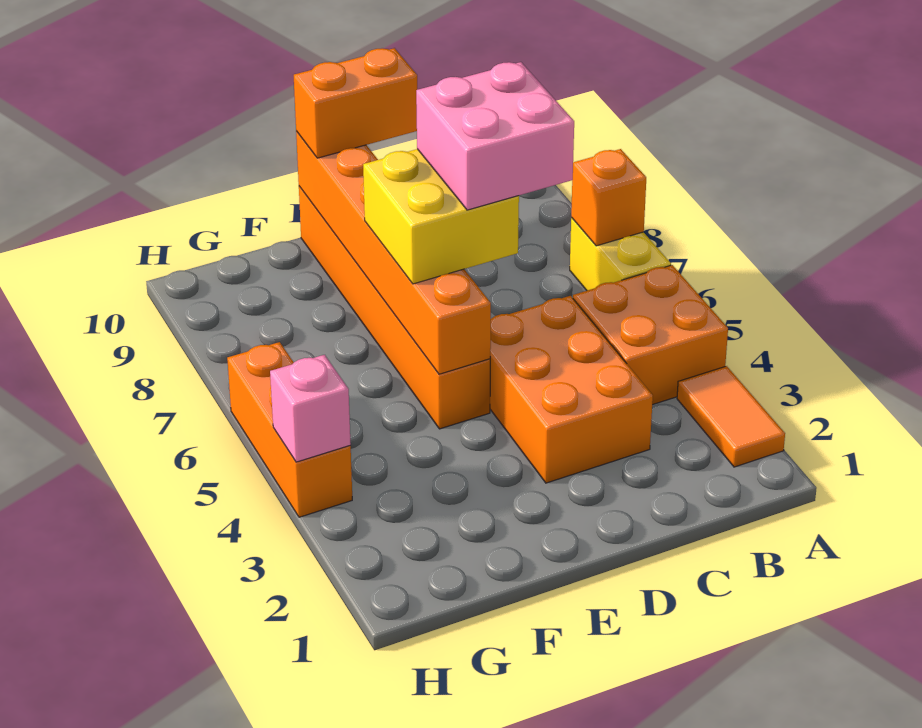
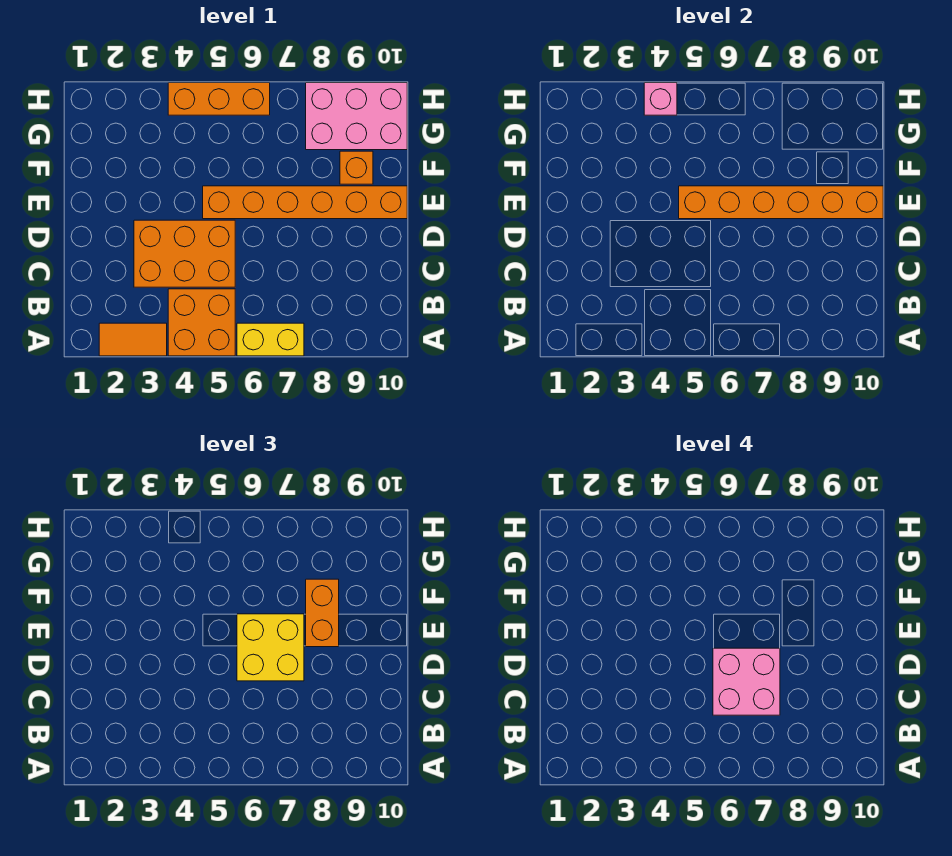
orange brick A7 level 2 -> orange brick F9 level 1
orange brick D10:E10 level 3 -> orange brick E8:F8 level 3
none -> pink brick G8:H10 level 1

